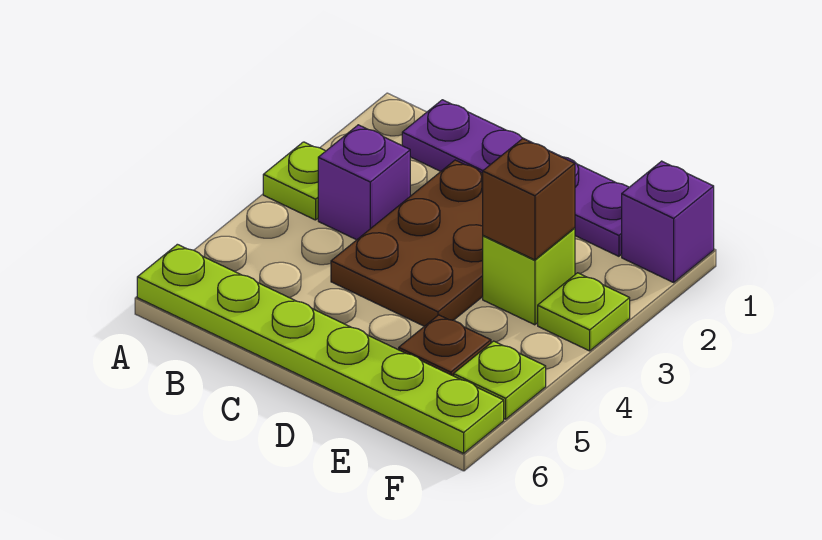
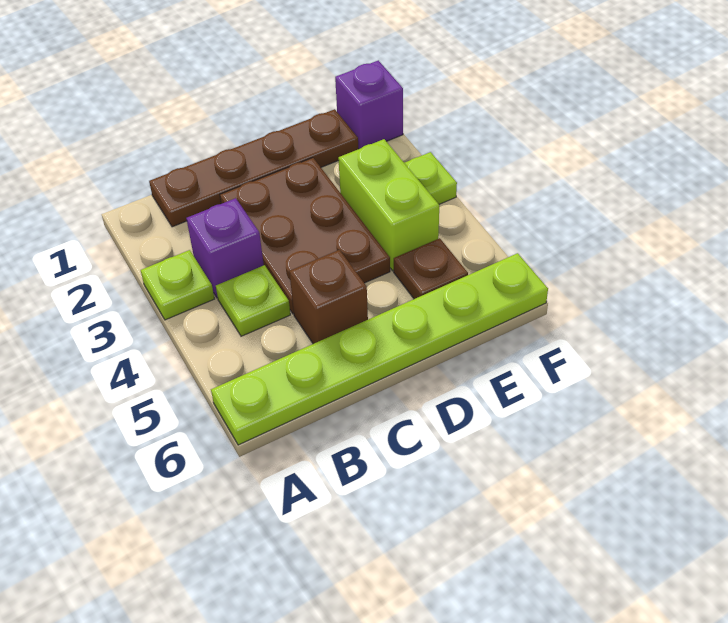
purple plate B1:E1 level 1 -> brown plate B1:E1 level 1
lime brick E3 level 1 -> lime brick E3:E4 level 1
brown brick E3 level 2 -> brown brick C5 level 1
lime plate F5 level 1 -> lime plate B4 level 1

